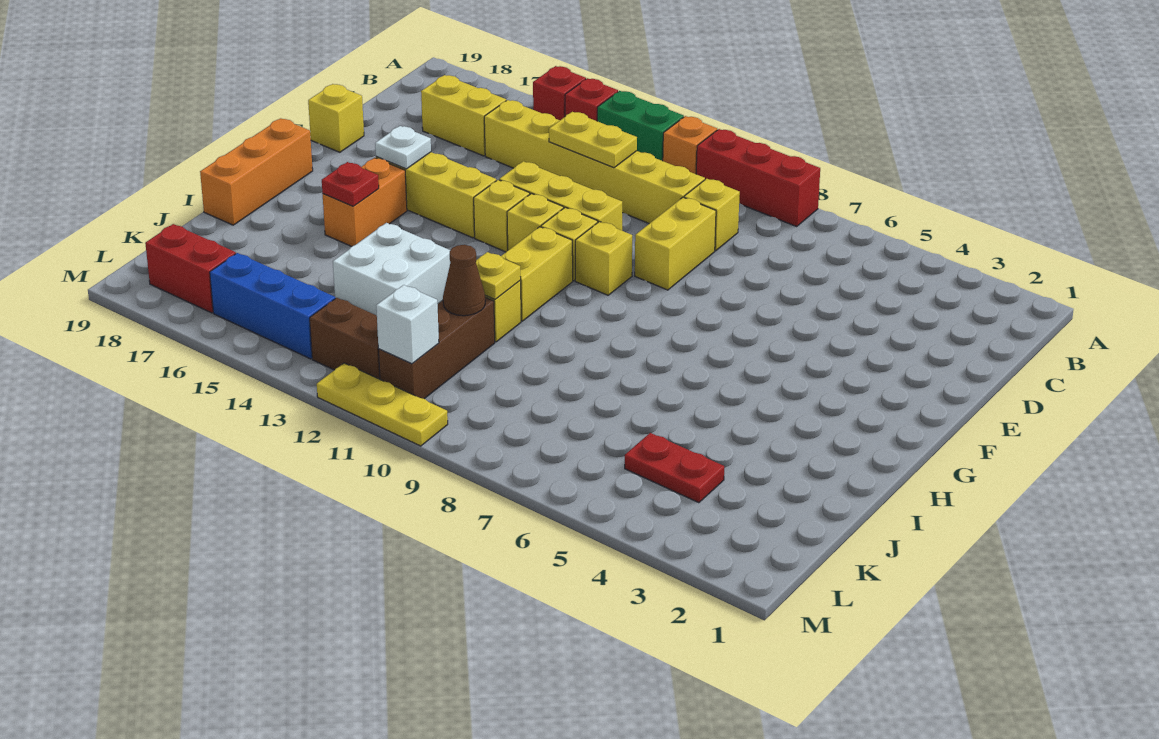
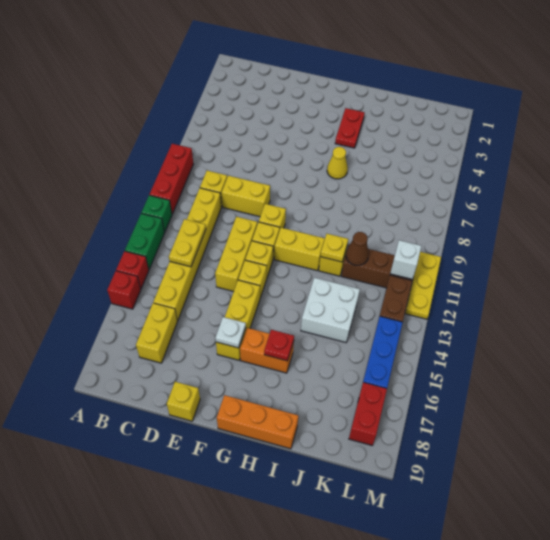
orange brick A11 level 1 -> green brick A11 level 1
none -> yellow cone H6 level 1
red plate K4:K5 level 1 -> red plate H3:H4 level 1

